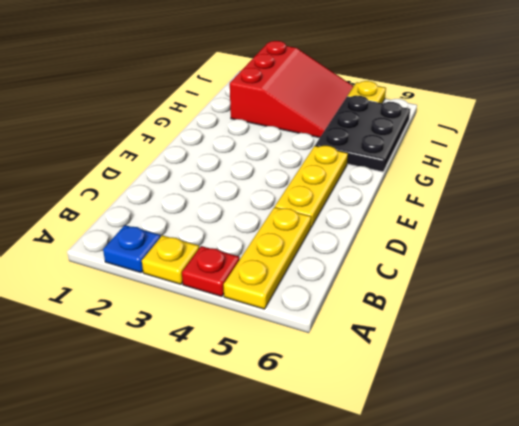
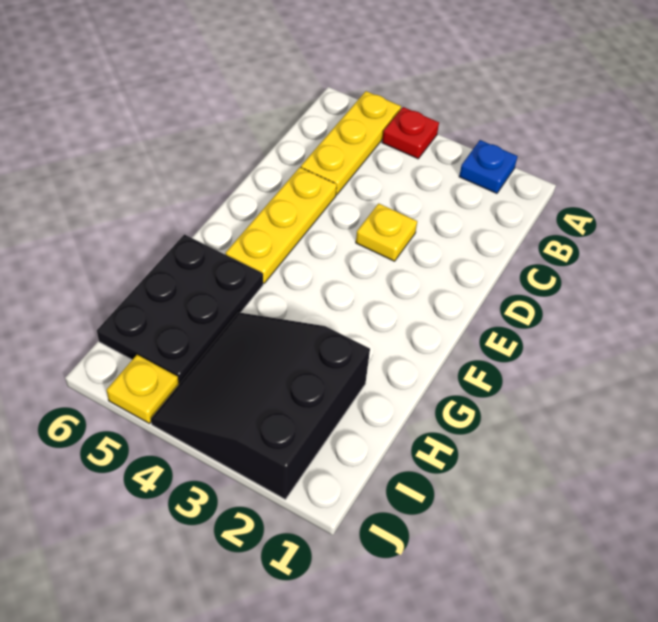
yellow plate A3 level 1 -> yellow plate D3 level 1
red slope H2:J4 level 1 top 2 -> black slope H2:J4 level 1 top 2

